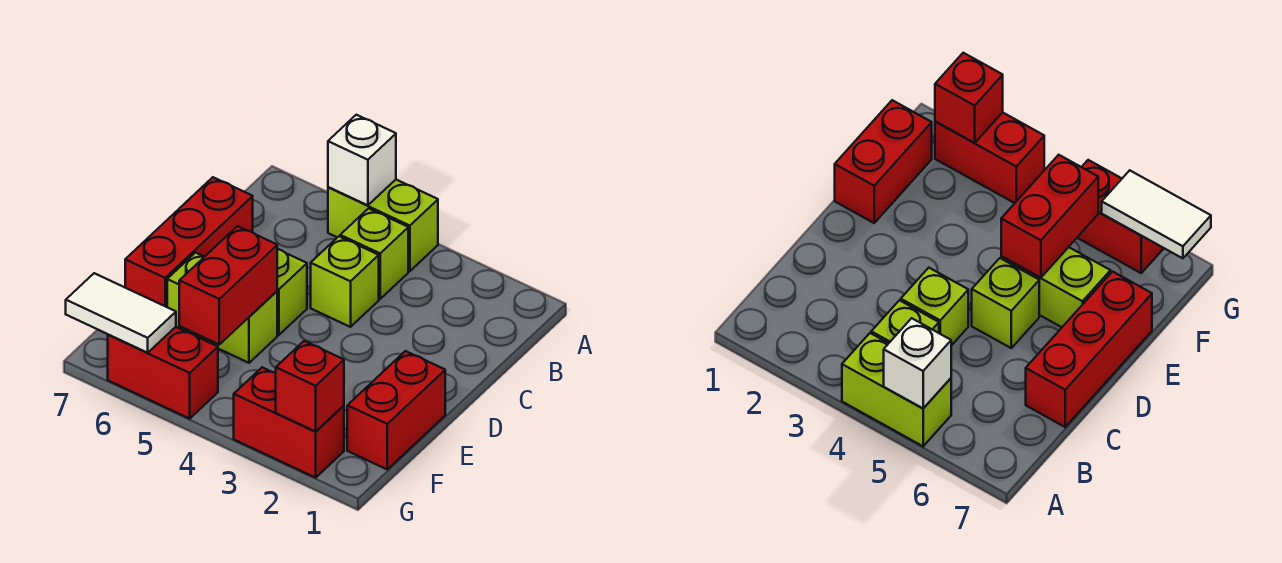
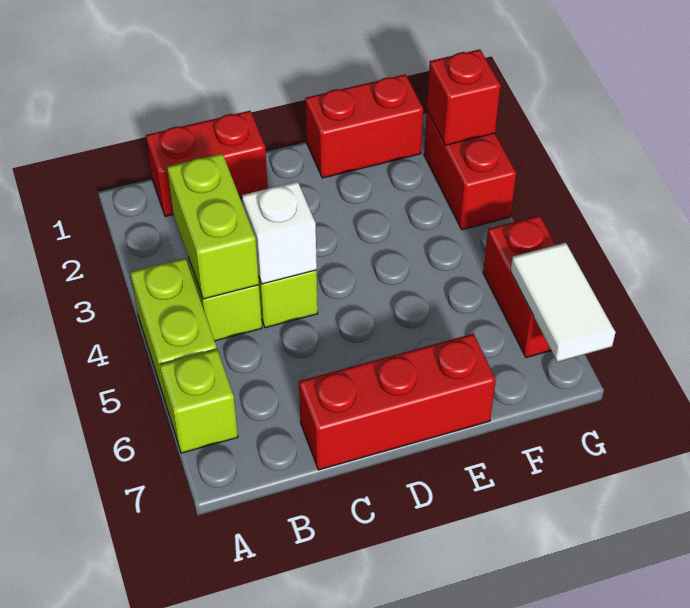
white brick A5 level 2 -> white brick C4 level 2
lime brick D5 level 1 -> lime brick A6 level 1
lime brick E5:E6 level 1 -> lime brick B3:B4 level 2
red brick E5:F5 level 2 -> red brick B1:C1 level 1

